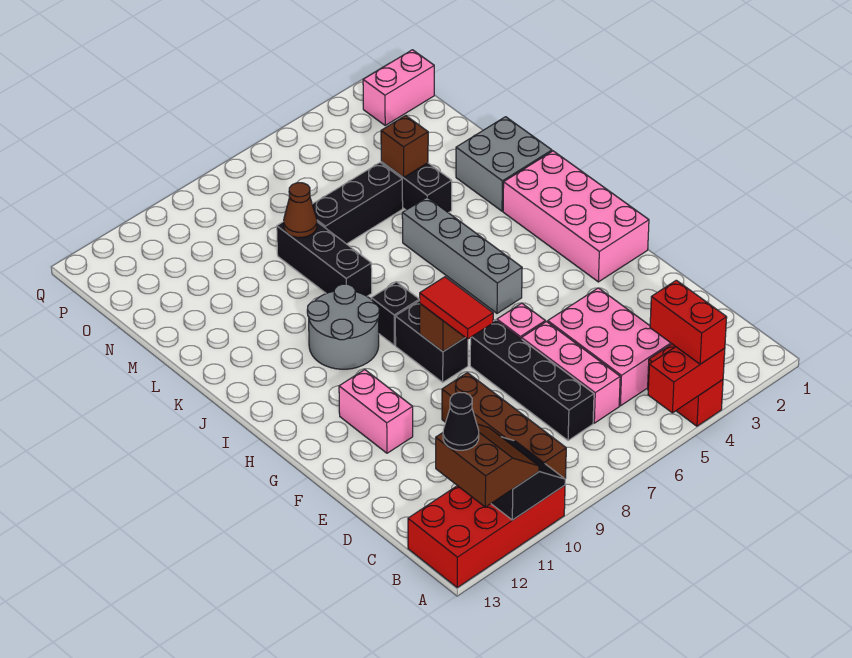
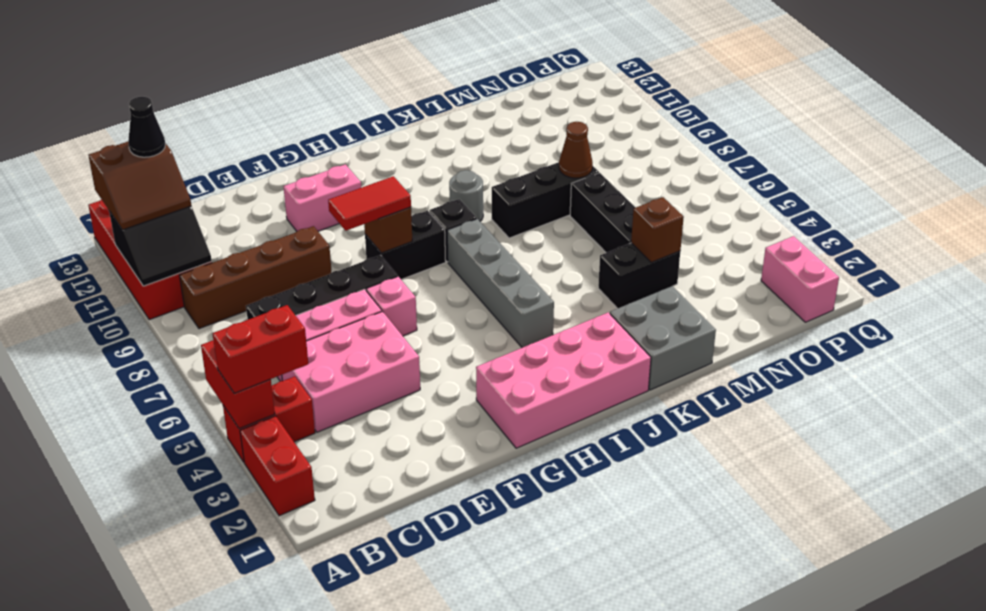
none -> red brick A2:A3 level 1
grey brick H5:K5 level 1 -> grey brick I4:I7 level 1
grey round brick I9:J10 level 1 -> grey round brick J9 level 1

